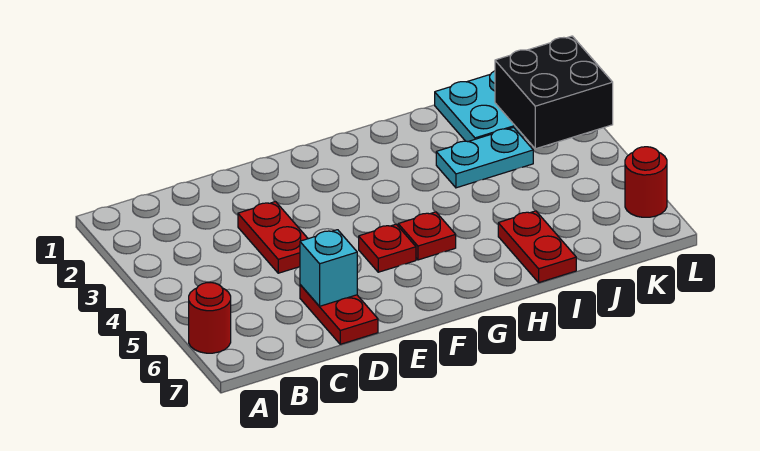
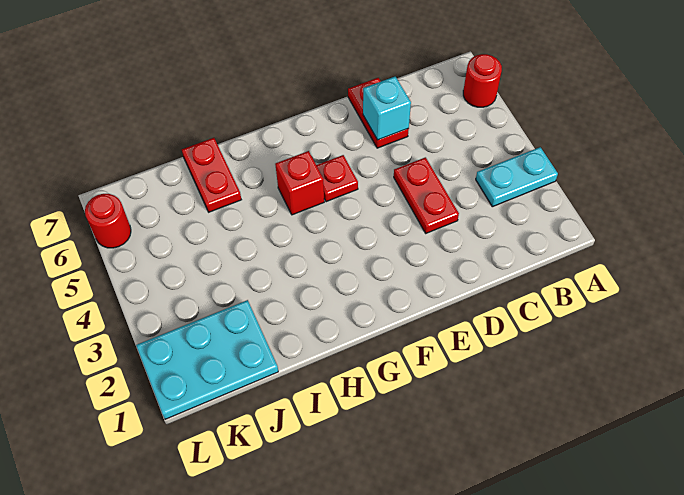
red plate G5 level 1 -> red brick G5 level 1
cyan plate I3:J3 level 1 -> cyan plate A3:B3 level 1
black brick K2:L3 level 2 -> none

